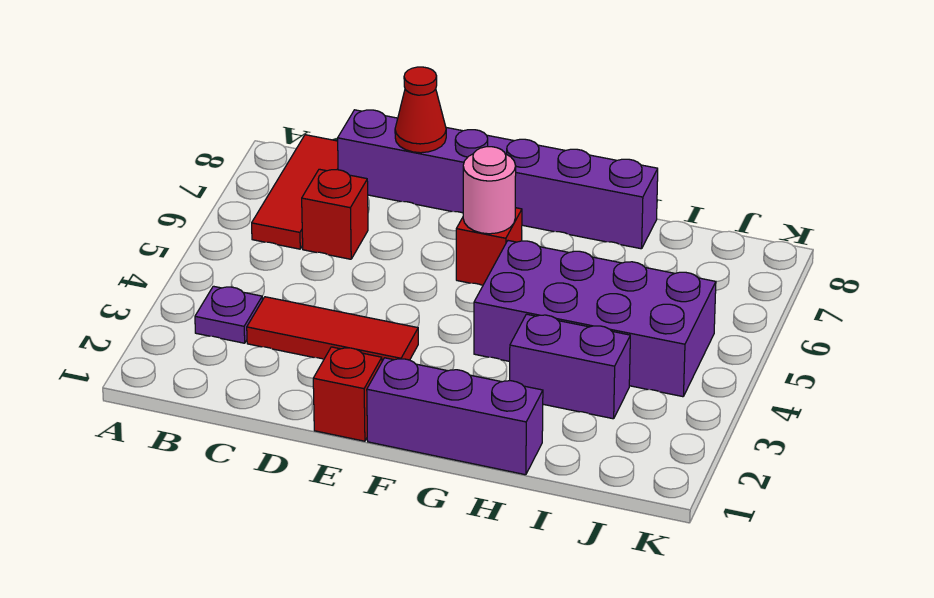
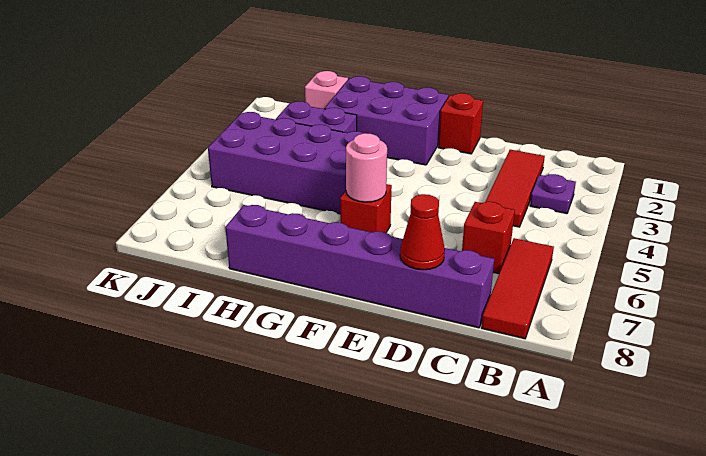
red tile C3:E3 level 1 -> red tile C2:C4 level 1
purple brick F1:H1 level 1 -> purple brick F1:H2 level 1
none -> pink brick I1 level 1

